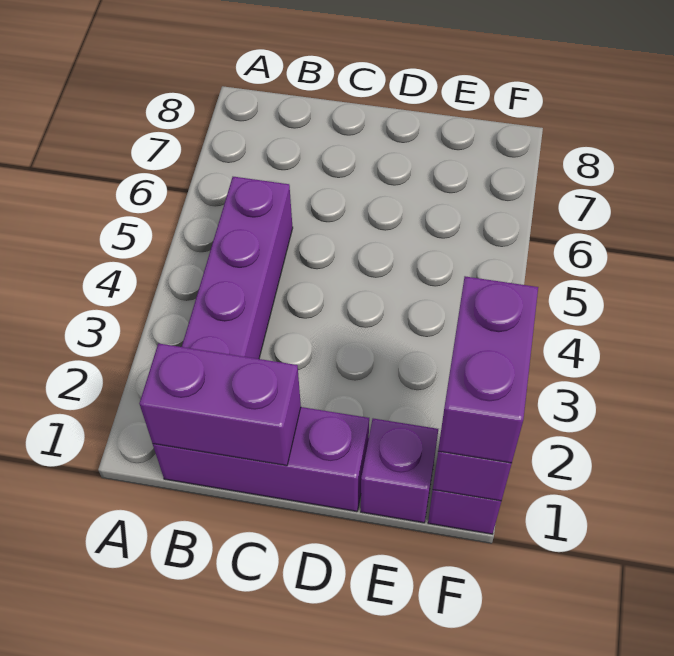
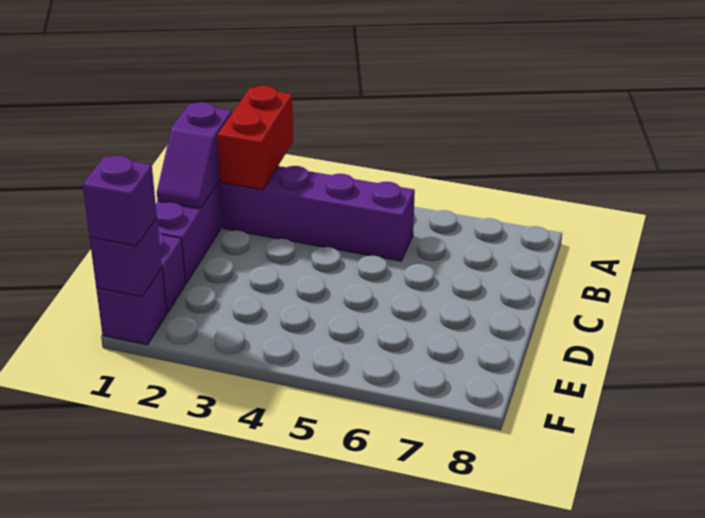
none -> red brick A2:B2 level 2
purple brick B1:C1 level 2 -> purple slope B1:C1 level 2 top B
purple brick F1:F2 level 3 -> purple brick F1 level 3

